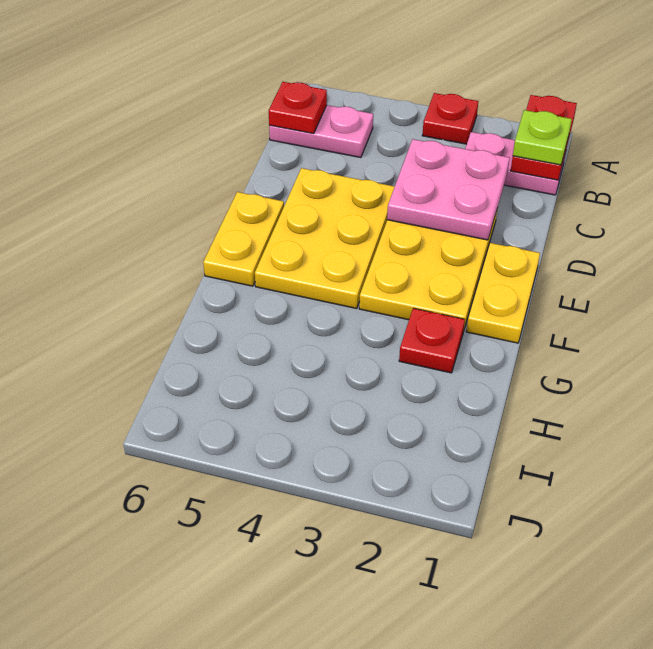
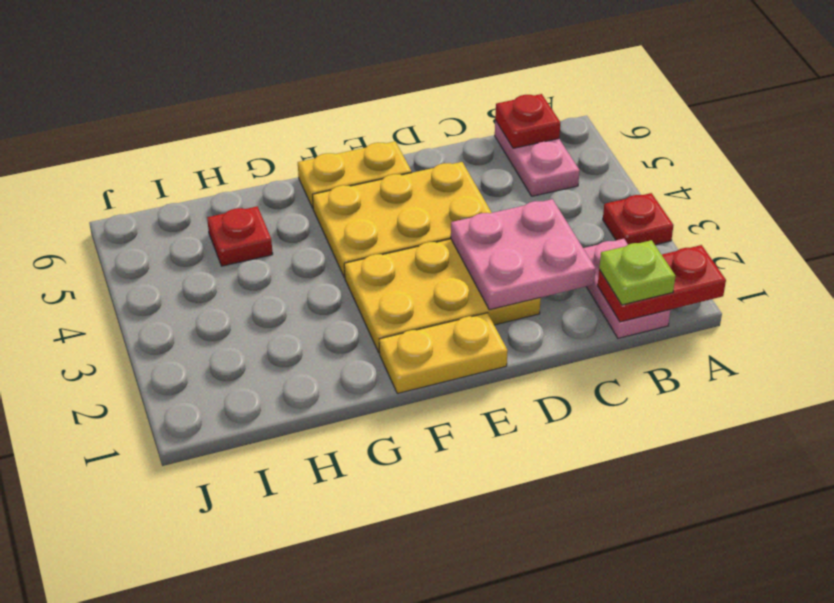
red plate G2 level 1 -> red plate H5 level 1

